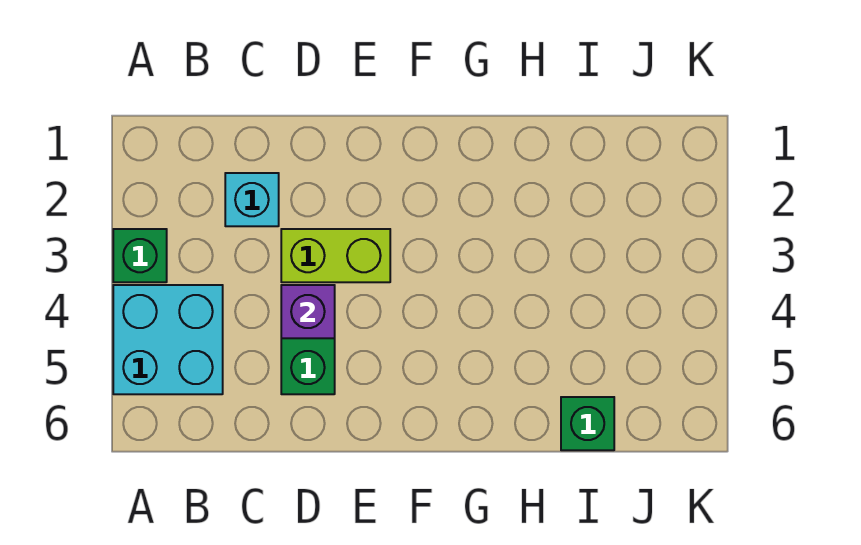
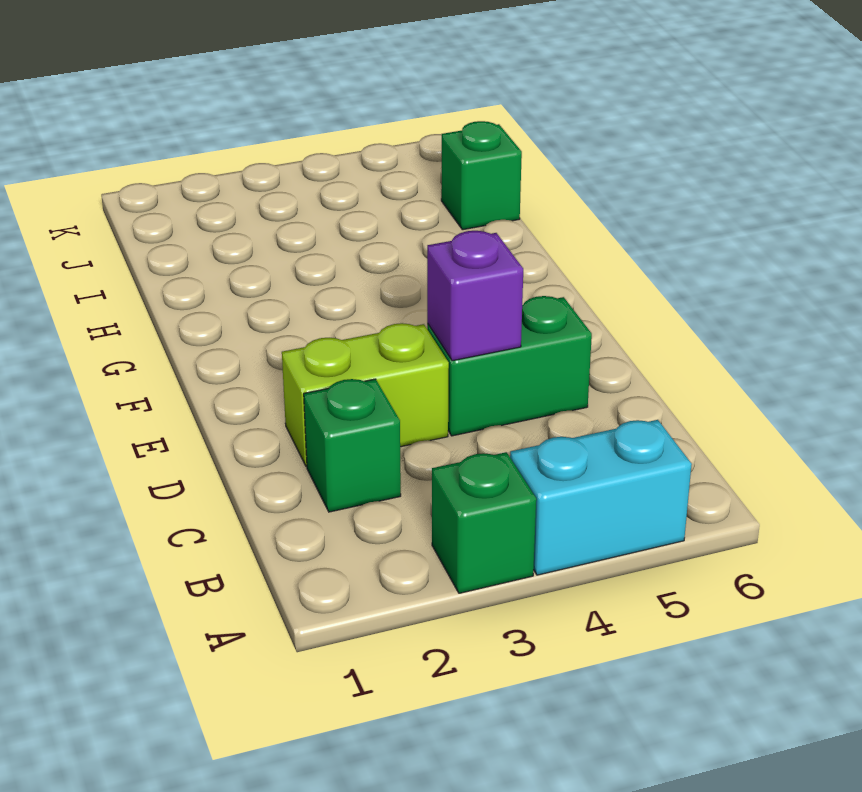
cyan brick A4:B5 level 1 -> cyan brick A4:A5 level 1
cyan brick C2 level 1 -> green brick C2 level 1
lime brick D3:E3 level 1 -> lime brick D2:D3 level 1

